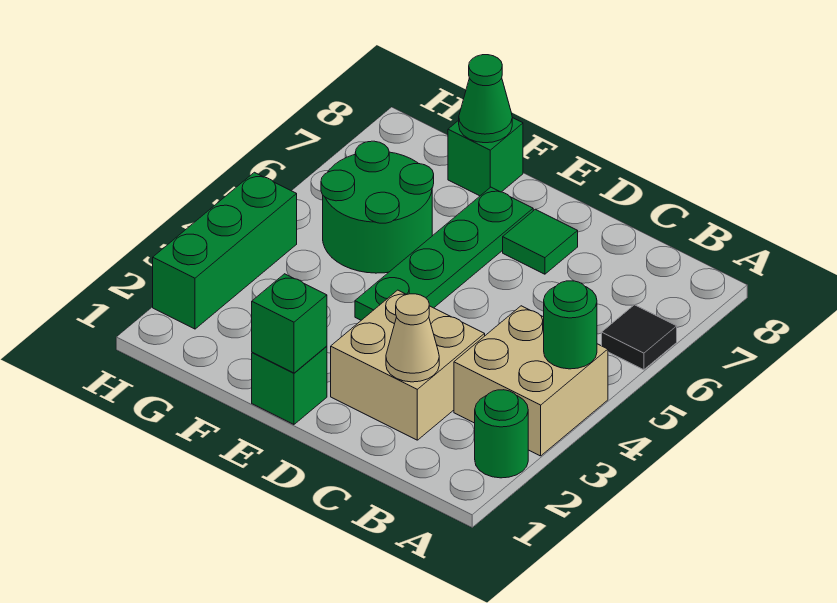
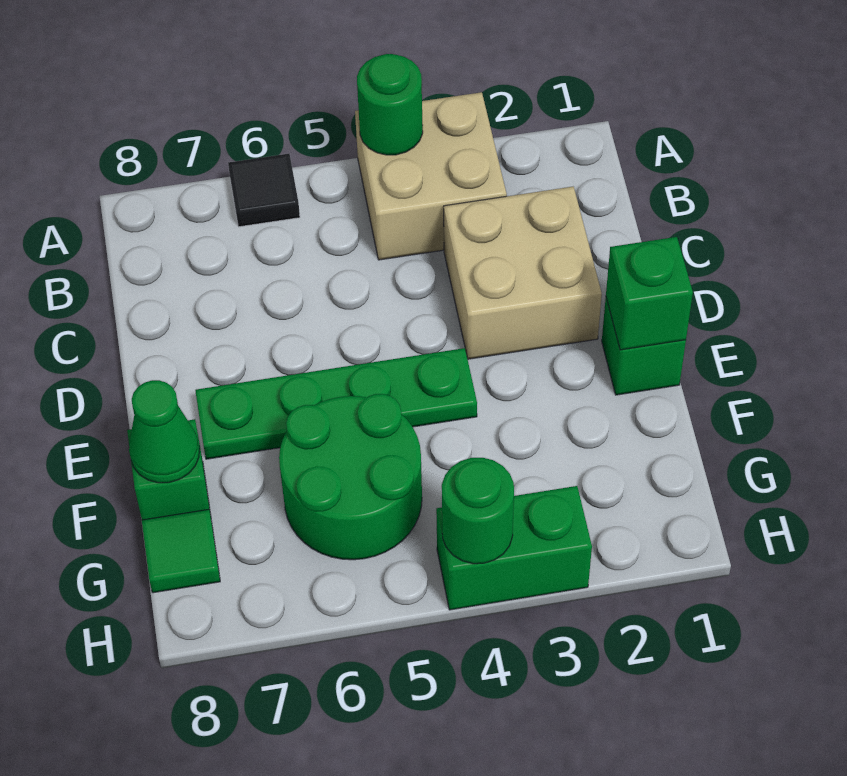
green round brick A2 level 1 -> green round brick H4 level 2
tan cone C2 level 2 -> none
green tile D7 level 1 -> green tile G8 level 1
green brick H2:H4 level 1 -> green brick H3:H4 level 1

